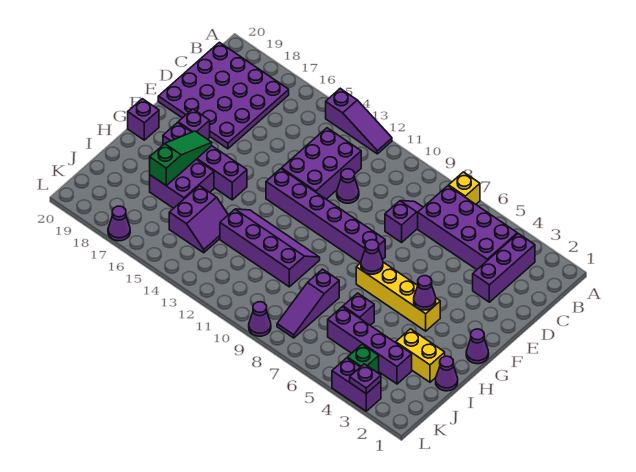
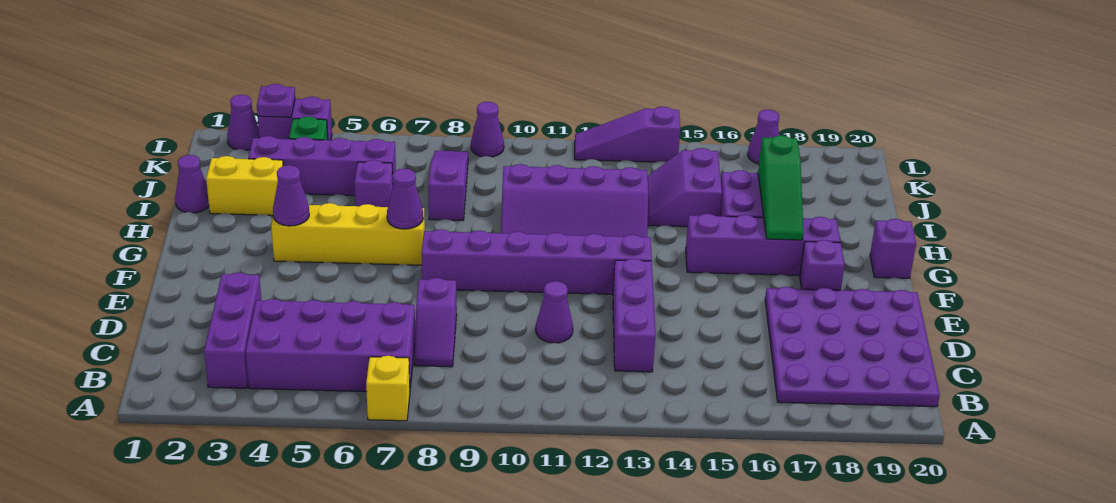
purple slope A12:A14 level 1 top 14 -> purple slope L12:L14 level 1 top 14
purple brick C12:E13 level 1 -> purple brick C13:E13 level 1
purple cone G1 level 1 -> purple cone L2 level 1

